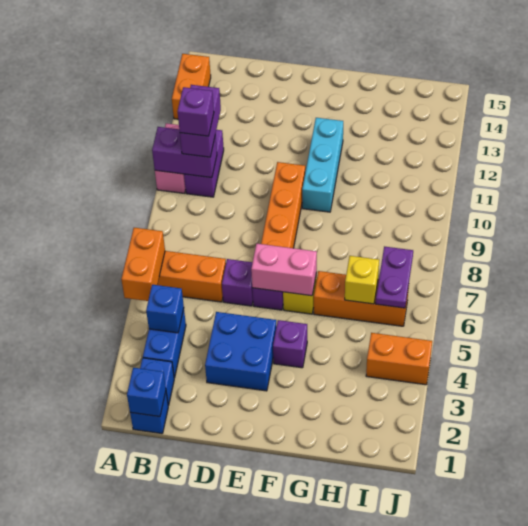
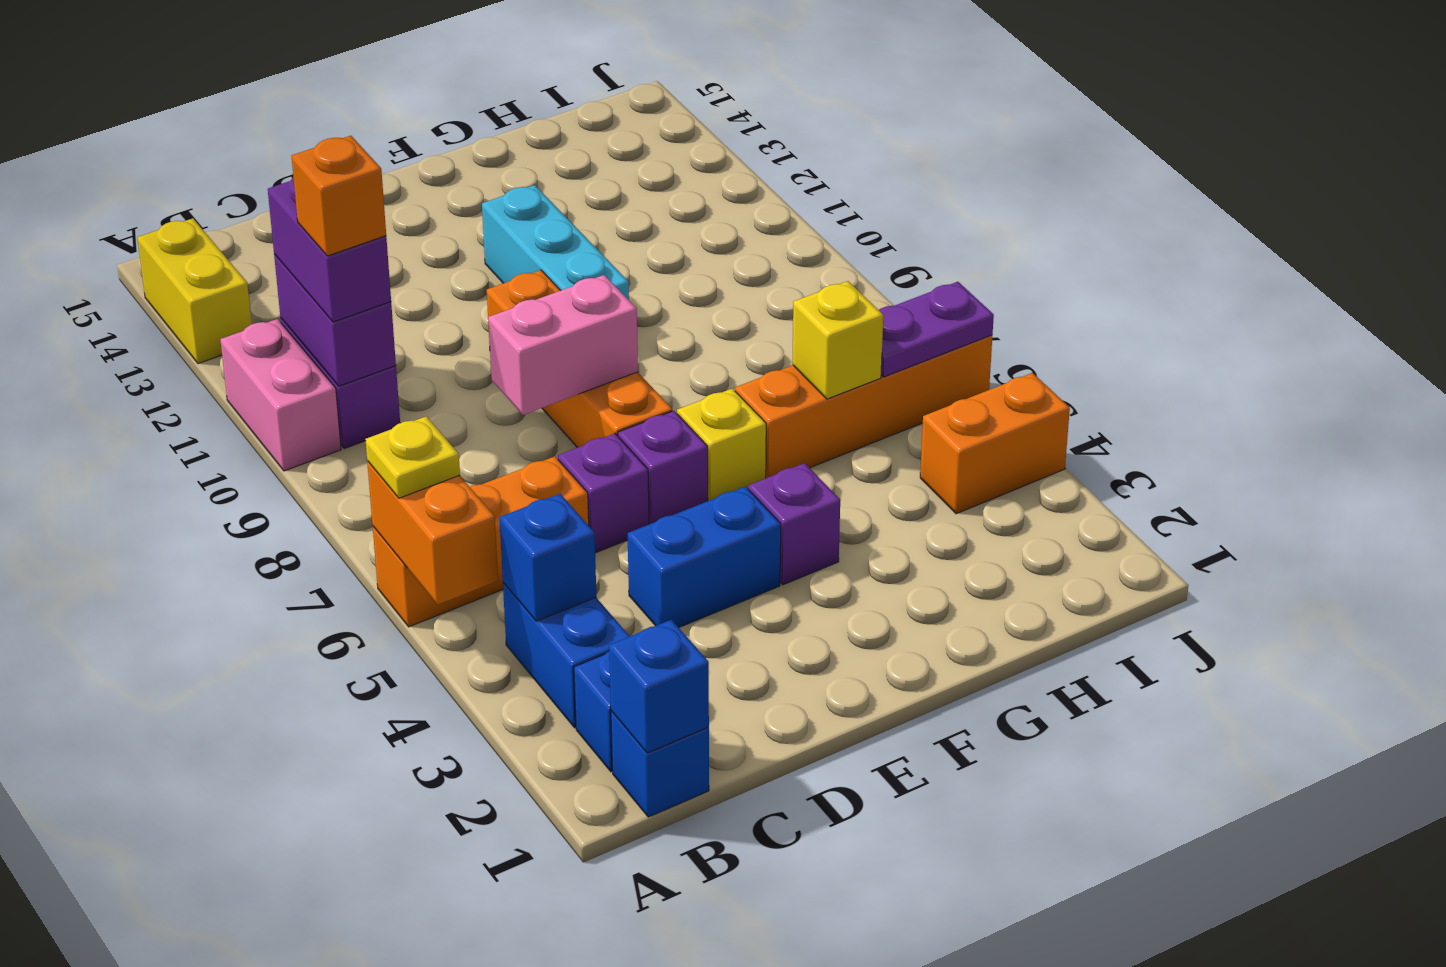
none -> yellow plate A6 level 3
purple brick A10:B10 level 2 -> purple brick B10:B11 level 2
orange brick A13:A14 level 1 -> yellow brick A13:A14 level 1
purple brick B10 level 4 -> orange brick B10 level 4
blue brick D3:E4 level 1 -> blue brick D4:E4 level 1
pink brick E6:F6 level 2 -> pink brick D8:E8 level 2
orange brick G6:I6 level 1 -> orange brick G6:J6 level 1
purple plate I6:I7 level 2 -> purple plate I6:J6 level 2

